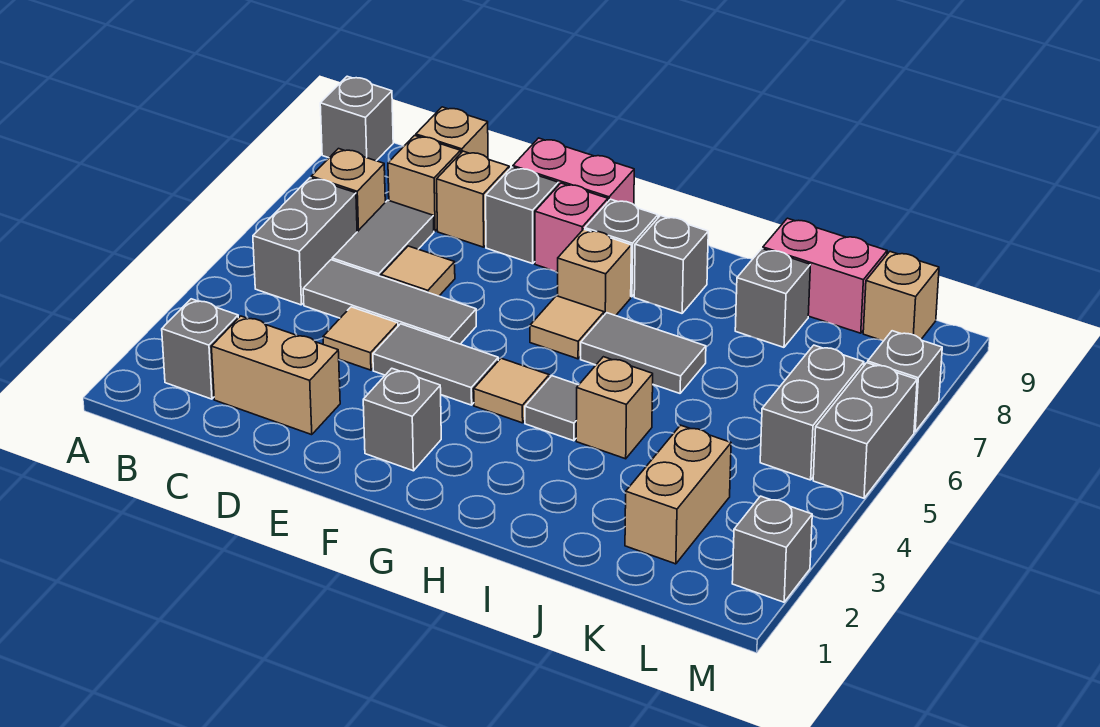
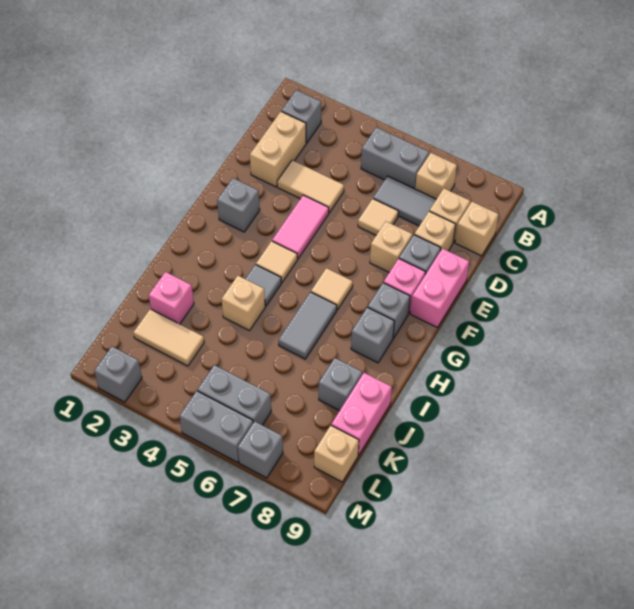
grey brick A9 level 1 -> none
grey tile C5:E5 level 1 -> none
tan tile D4 level 1 -> tan tile D3:D4 level 1
grey tile E4:F4 level 1 -> pink tile E4:F4 level 1
tan brick G7 level 1 -> tan brick E7 level 1
none -> pink brick J2 level 1
tan brick K2:K3 level 1 -> tan tile K2:K3 level 1

